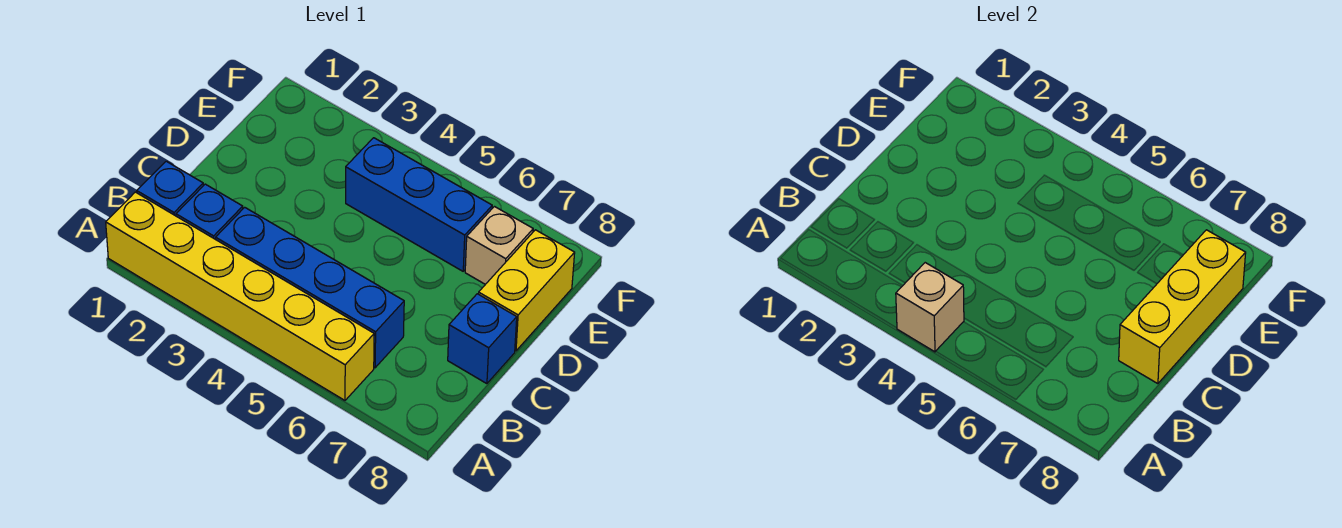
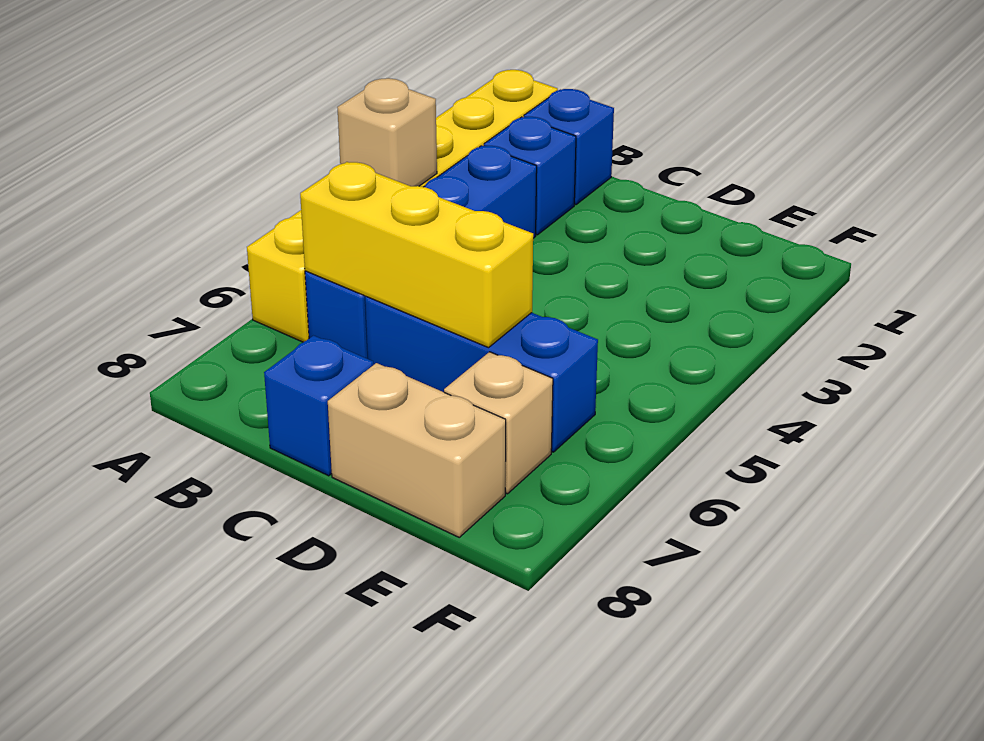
yellow brick C8:E8 level 2 -> yellow brick B6:D6 level 2
yellow brick D8:E8 level 1 -> tan brick D8:E8 level 1
blue brick E4:E6 level 1 -> blue brick C6:E6 level 1

